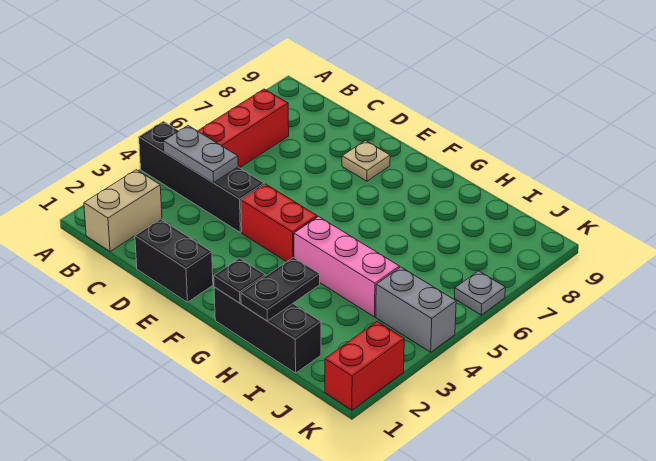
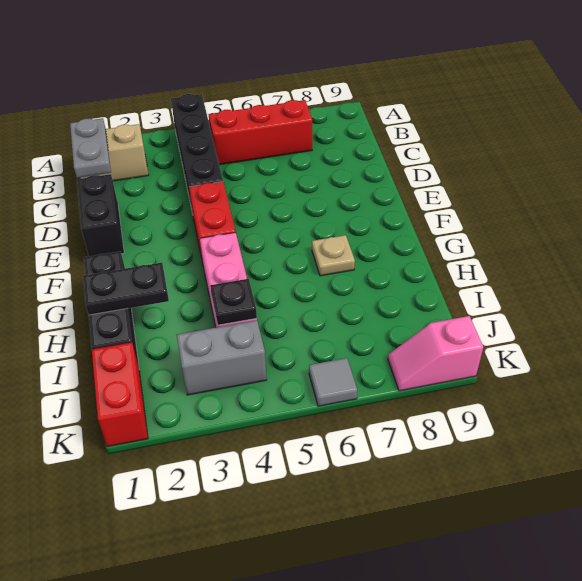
grey plate B4:C4 level 2 -> grey plate B1:C1 level 2
tan plate E8 level 1 -> tan plate G7 level 1
black plate G1 level 2 -> black plate I4 level 2
grey brick J4:K4 level 1 -> grey brick J3:J4 level 1
red brick K1:K2 level 1 -> red brick J1:K1 level 1
grey plate K6 level 1 -> grey tile K6 level 1
none -> pink slope K8:K9 level 1 top 9

